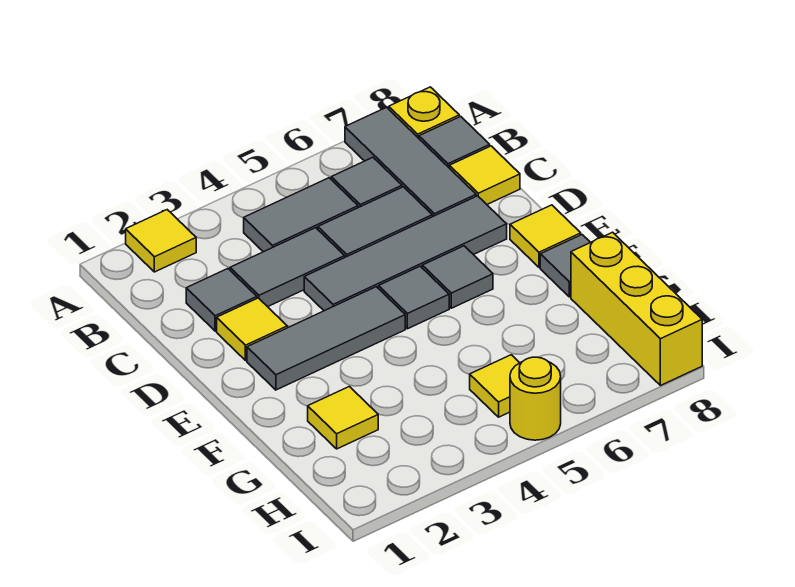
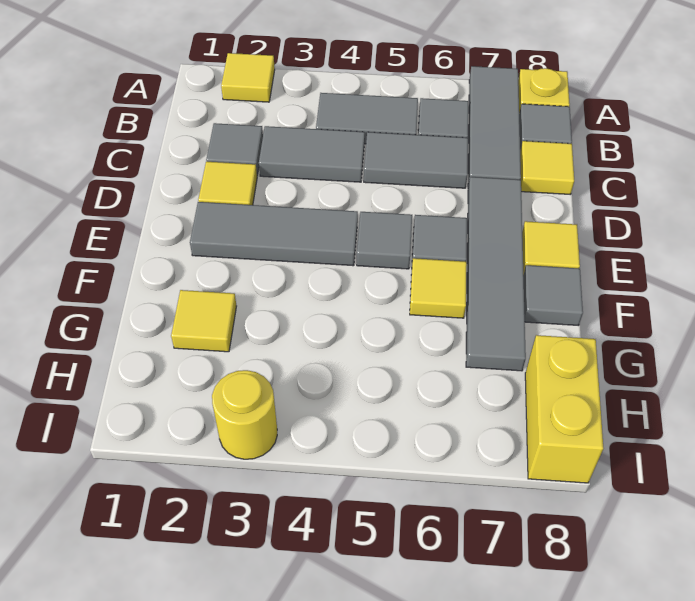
grey tile D4:D7 level 1 -> grey tile D7:G7 level 1
yellow brick G8:I8 level 1 -> yellow brick H8:I8 level 1
yellow tile H5 level 1 -> yellow tile F6 level 1
yellow round brick I5 level 1 -> yellow round brick I3 level 1

